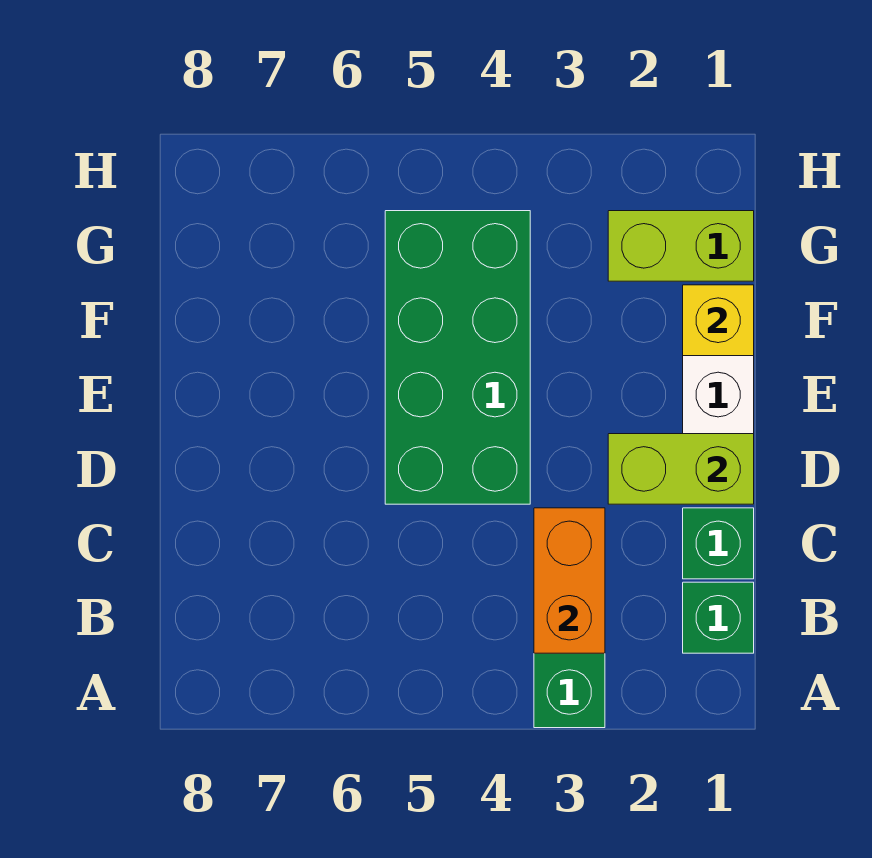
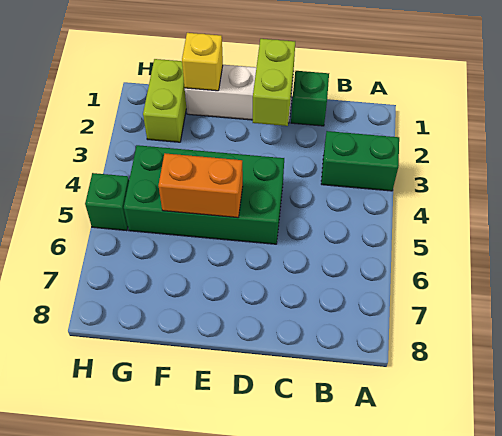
green brick B1 level 1 -> green brick H5 level 1
orange brick B3:C3 level 2 -> orange brick E5:F5 level 2

